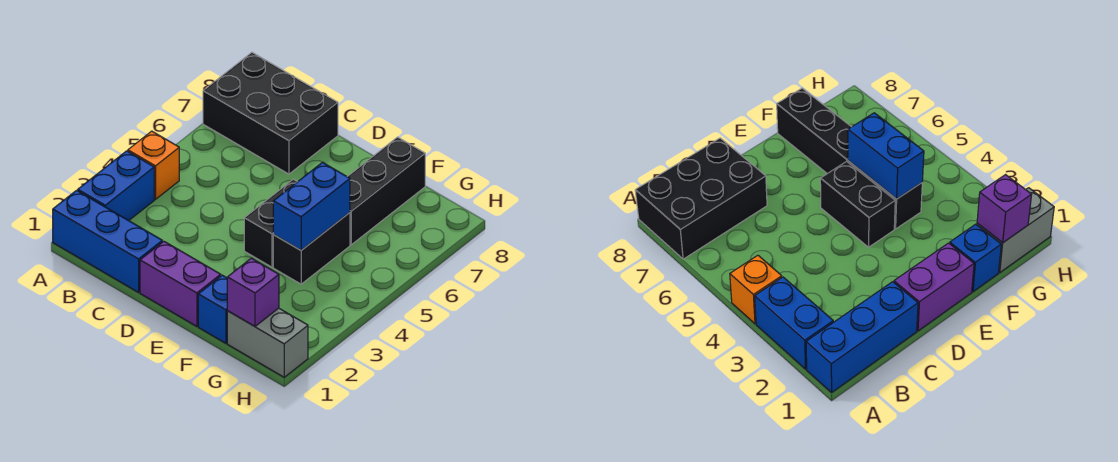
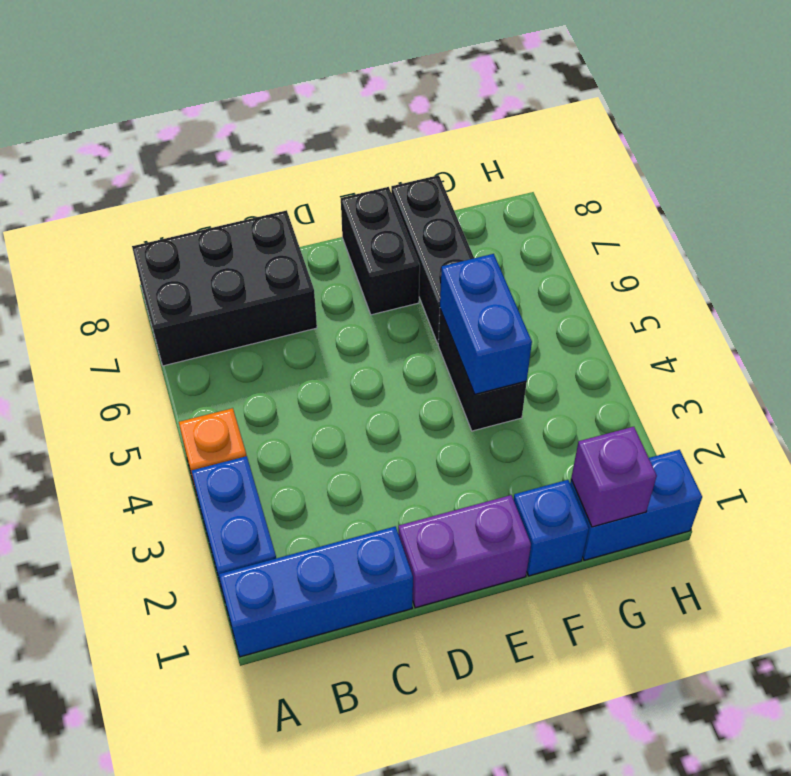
black brick E4:E5 level 1 -> black brick E7:E8 level 1
grey brick G1:H1 level 1 -> blue brick G1:H1 level 1

